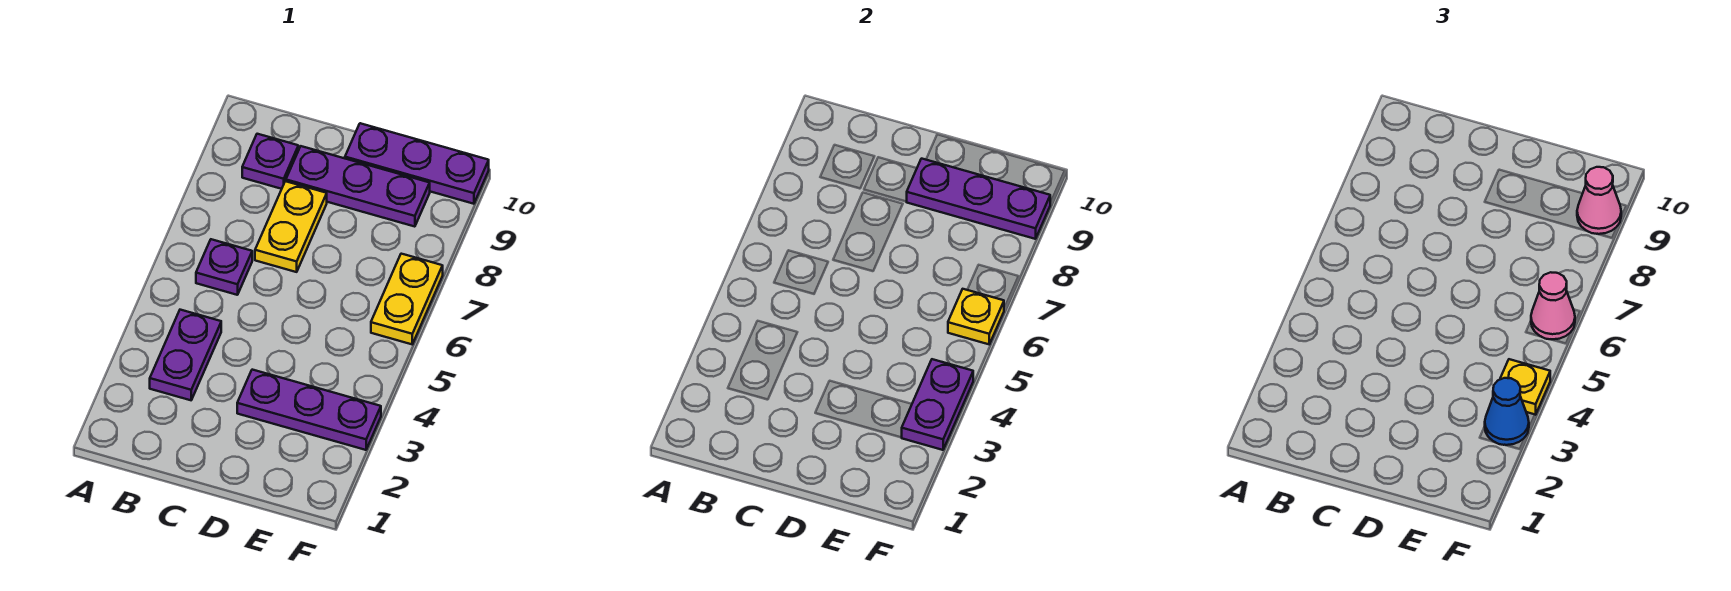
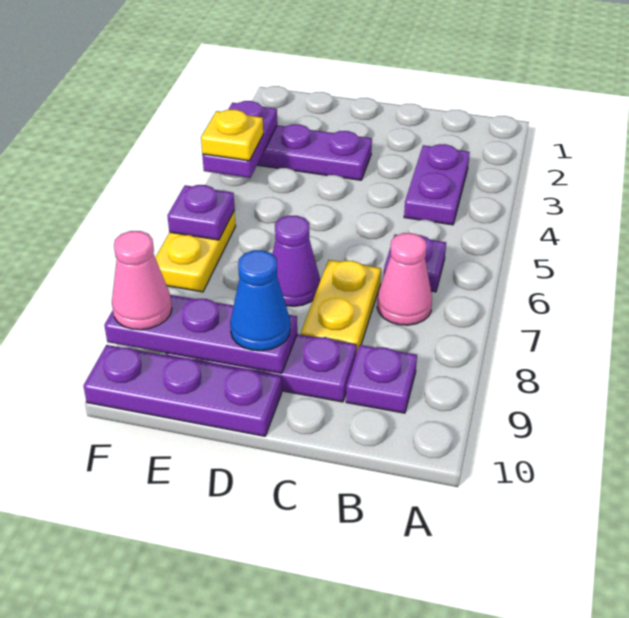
none -> purple cone D7 level 1
blue cone F3 level 3 -> blue cone D9 level 3
yellow plate F6 level 2 -> purple plate F6 level 2
pink cone F6 level 3 -> pink cone B7 level 1

